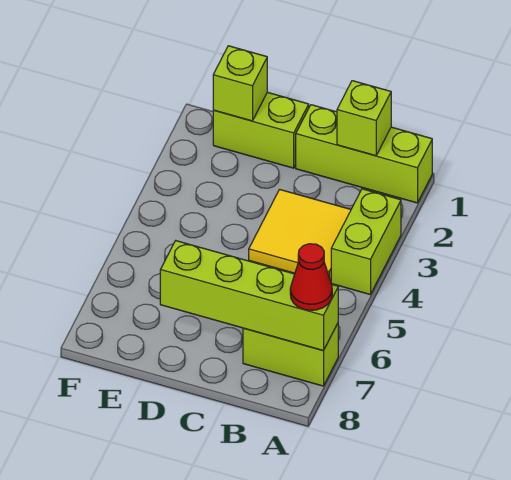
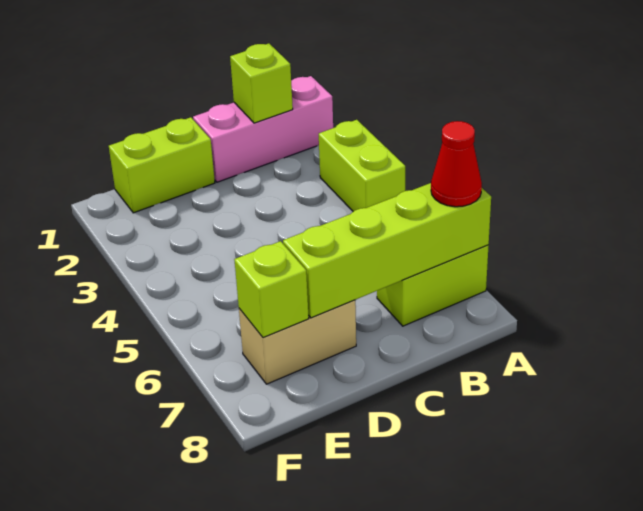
lime brick A1:C1 level 1 -> pink brick A1:C1 level 1
yellow tile B3:C4 level 1 -> none
none -> tan brick D7:E7 level 1
lime brick E1 level 2 -> lime brick E7 level 2

